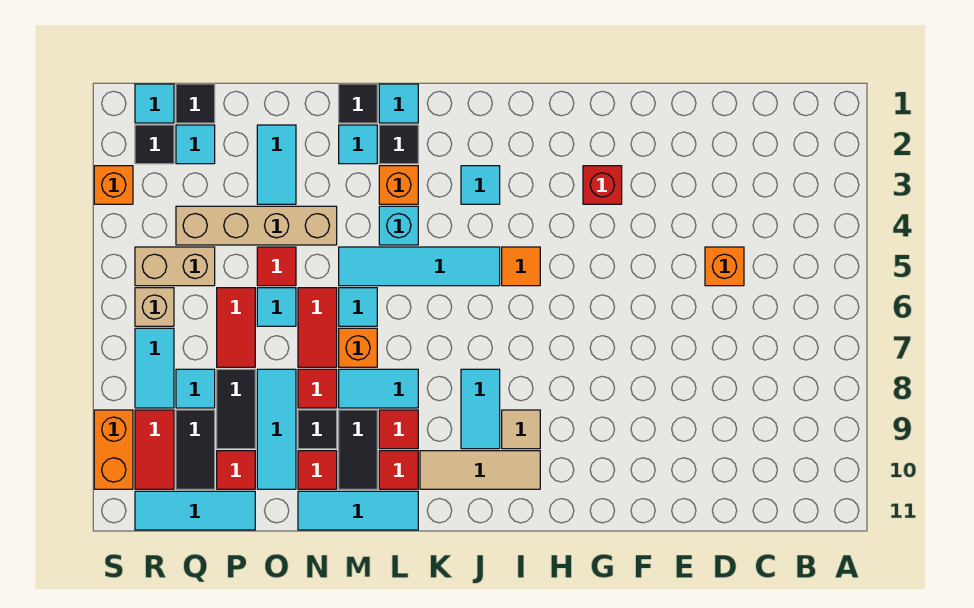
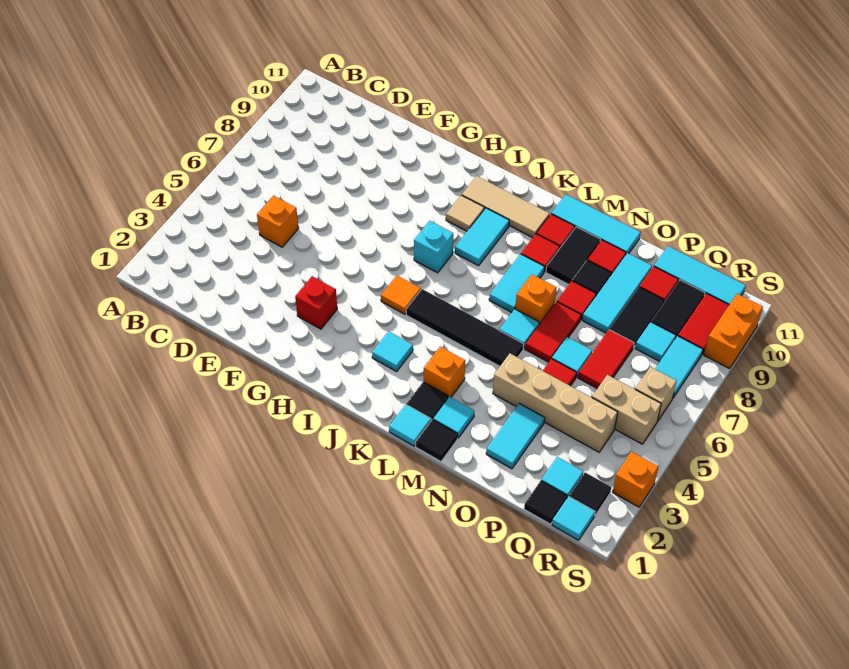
cyan tile J5:M5 level 1 -> black tile J5:M5 level 1
cyan brick L4 level 1 -> cyan brick I7 level 1
cyan tile L8:M8 level 1 -> cyan tile L7:L8 level 1

